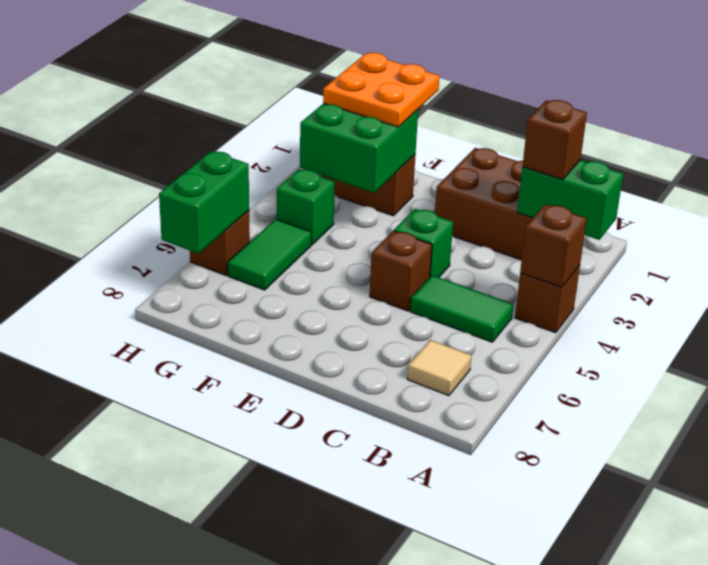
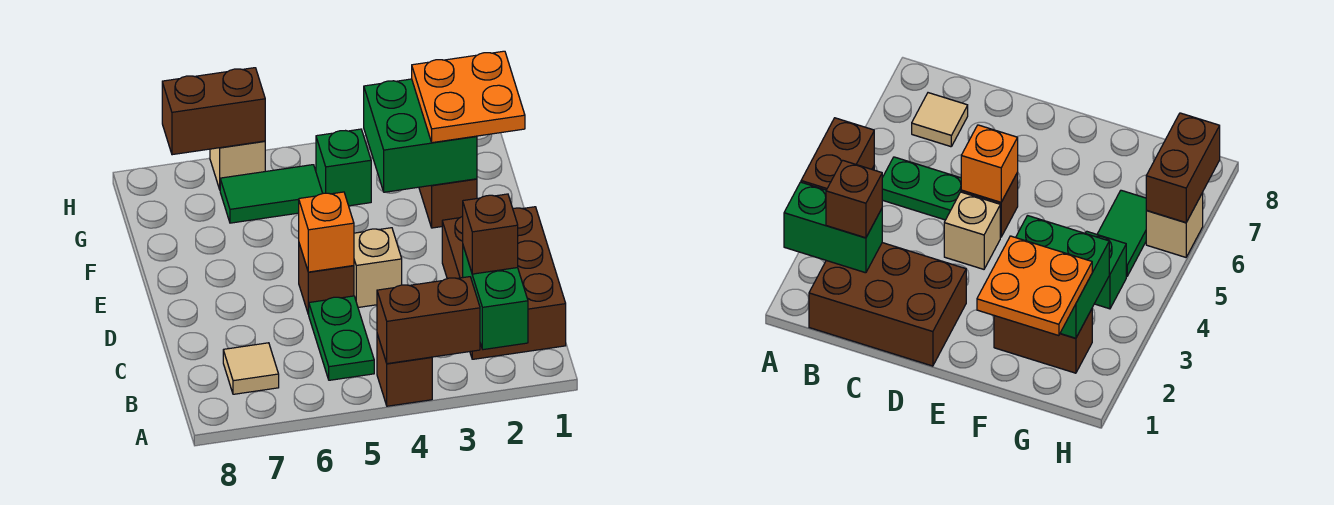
brown brick A4 level 2 -> brown brick A3:A4 level 2
green tile B5:C5 level 1 -> green plate B5:C5 level 1
green brick D4 level 1 -> tan brick D4 level 1
none -> orange brick D5 level 2
brown brick H6 level 1 -> tan brick H6 level 1
green brick H6:H7 level 2 -> brown brick H6:H7 level 2

